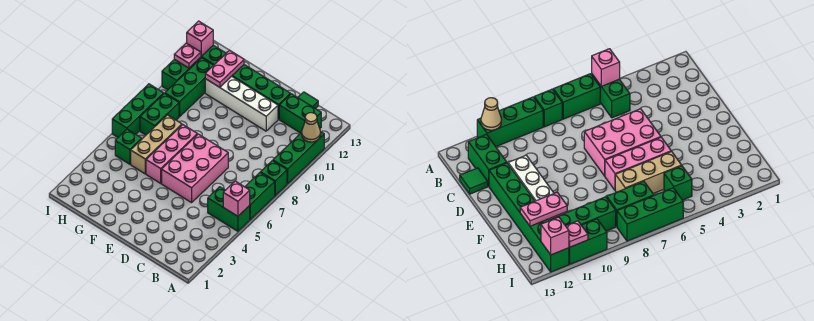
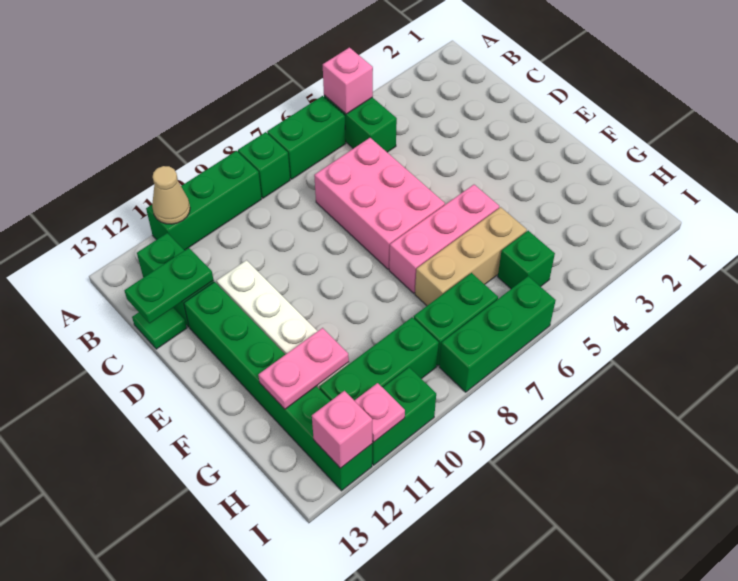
none -> green plate C12:C13 level 2
pink brick D5:E7 level 1 -> pink brick C6:E7 level 1

